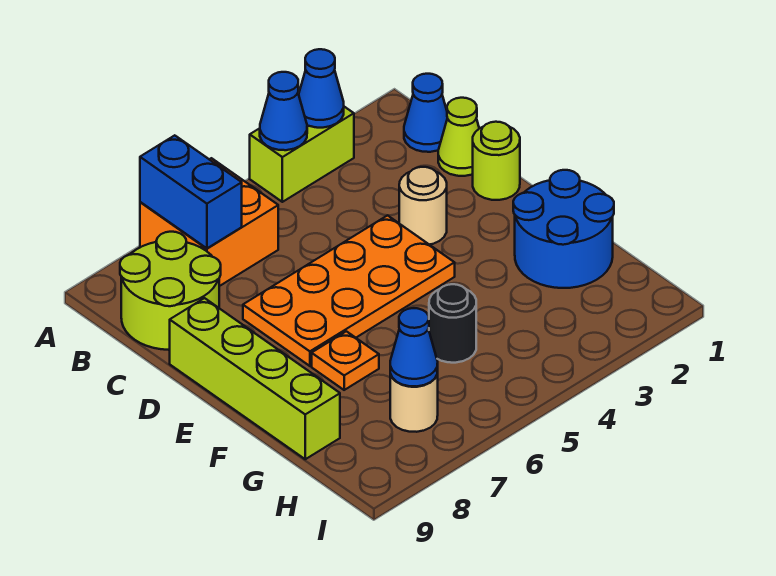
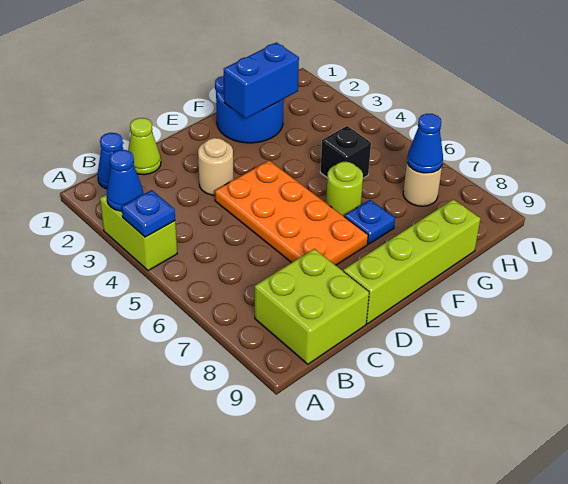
blue cone A4 level 2 -> blue plate A4 level 2
orange brick A6:B7 level 1 -> none
blue brick A7:B7 level 2 -> blue brick F2:G2 level 2
lime round brick B8:C9 level 1 -> lime brick B8:C9 level 1
lime round brick D1 level 1 -> lime round brick F6 level 1
orange plate F7 level 1 -> blue plate F7 level 1
black round brick G5 level 1 -> black brick G5 level 1

